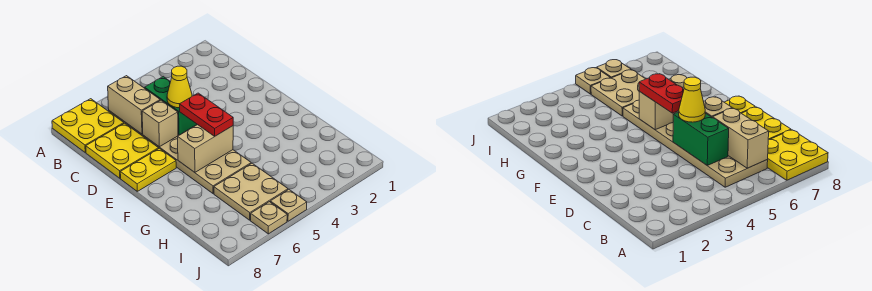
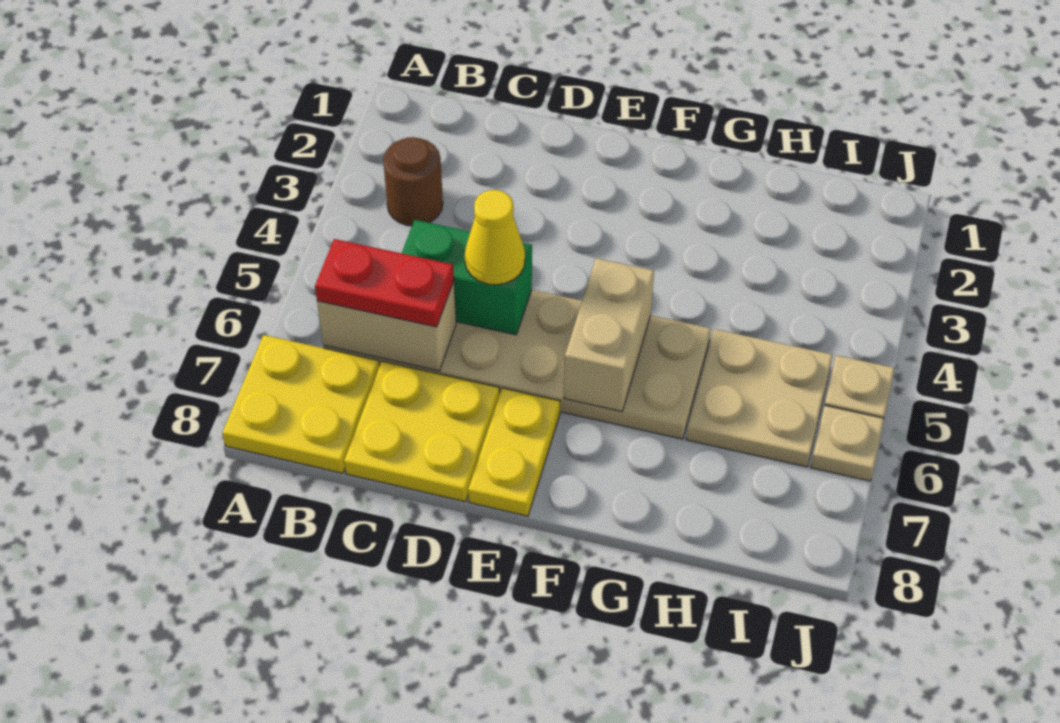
none -> brown round brick B3 level 1
tan brick D6 level 2 -> none
red plate E5:F5 level 3 -> red plate B6:C6 level 3

